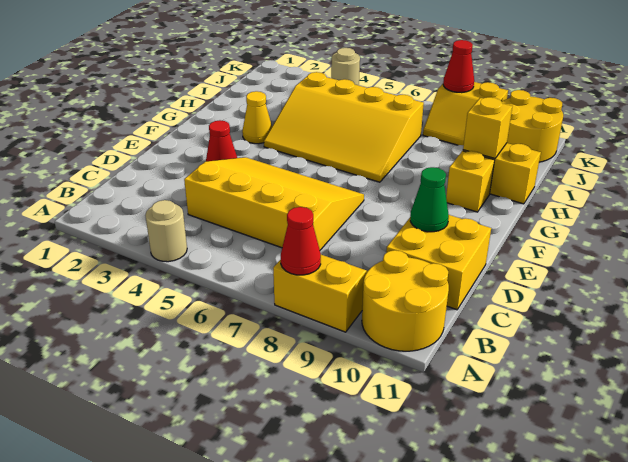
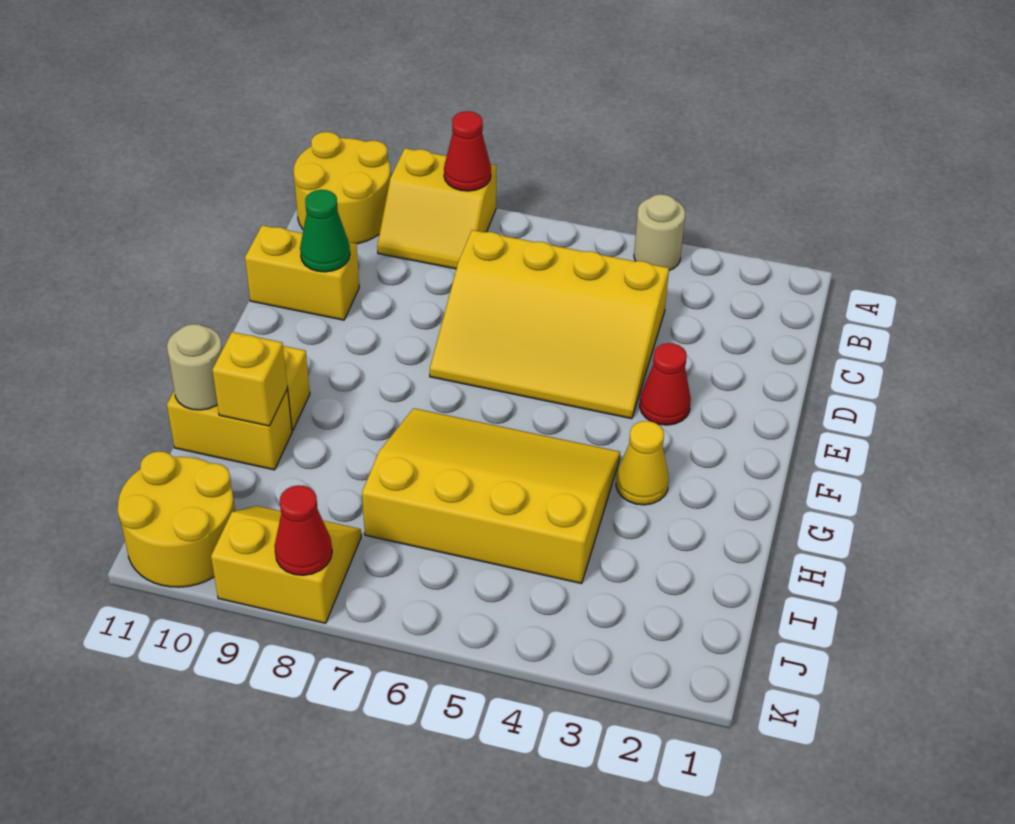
yellow brick C10:D11 level 1 -> yellow brick D10:D11 level 1
tan round brick K4 level 1 -> tan round brick H11 level 2

